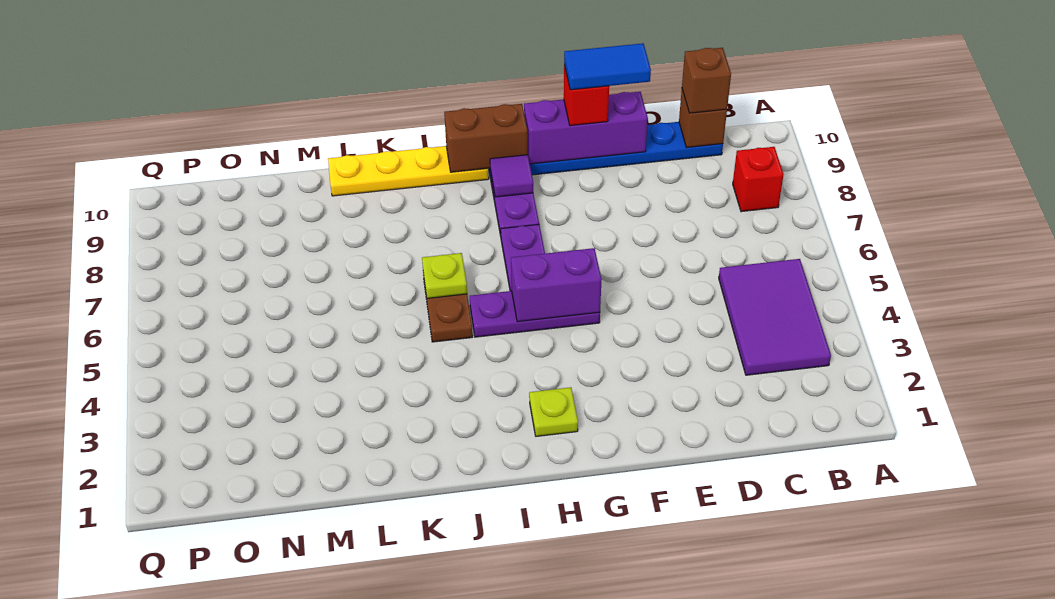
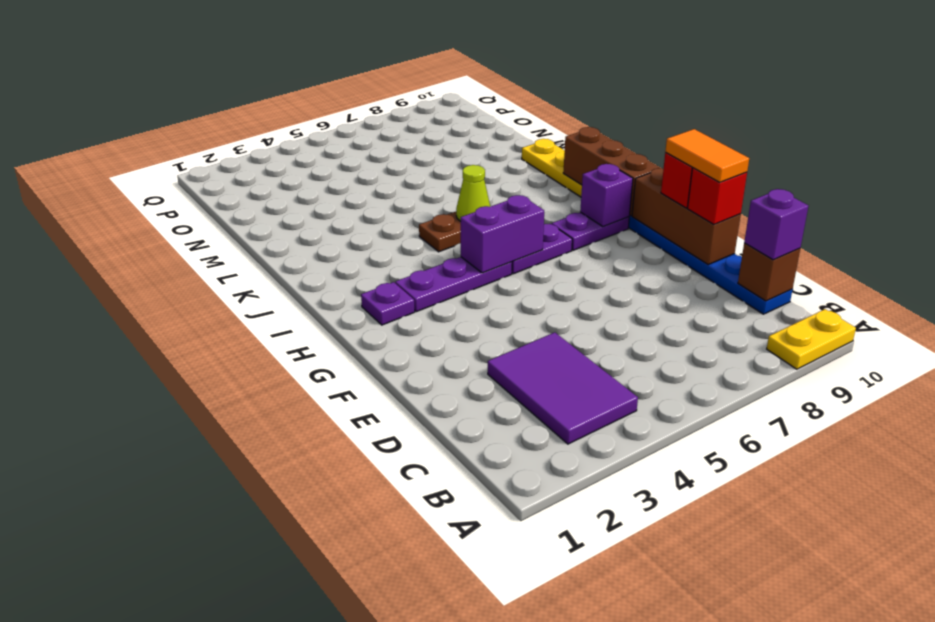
none -> yellow plate A9:A10 level 1
purple tile B3:C5 level 1 -> purple tile B3:D4 level 1
red brick B8 level 1 -> red brick E10 level 3
brown brick C10 level 3 -> purple brick C10 level 3
purple brick E10:G10 level 2 -> brown brick E10:G10 level 2
blue tile E10:F10 level 4 -> orange tile E10:F10 level 4
purple plate G5:I5 level 1 -> purple plate H3:H5 level 1
purple brick G5:H5 level 2 -> purple brick H5:H6 level 2
lime plate H2 level 1 -> purple plate H2 level 1
purple tile H9 level 2 -> purple brick H9 level 2
brown brick H10:I10 level 2 -> brown brick H10:J10 level 2
lime plate J6 level 2 -> lime cone J6 level 2

